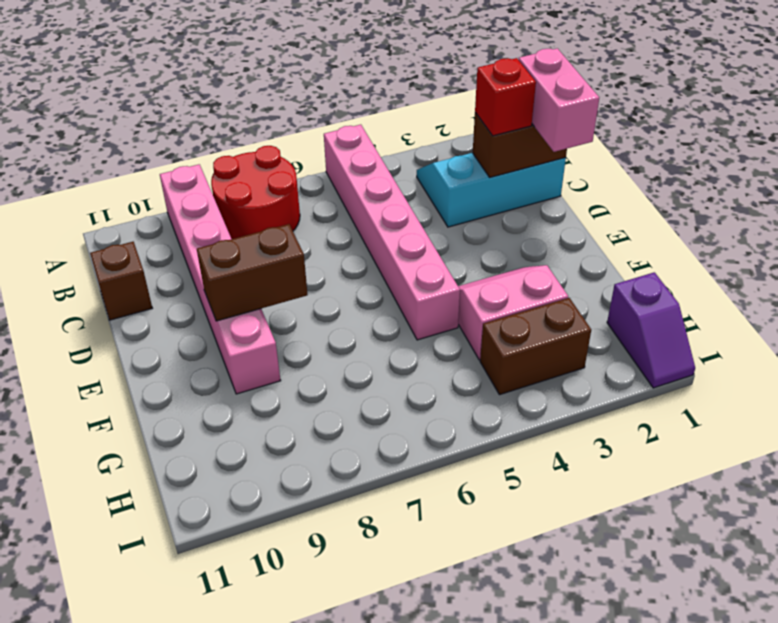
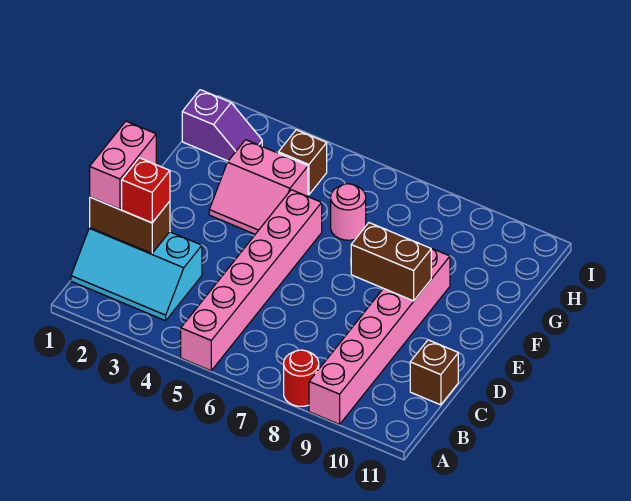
red round brick A7:B8 level 1 -> red round brick A8 level 1
none -> pink round brick G6 level 1
purple slope H1:I1 level 1 top H -> purple slope H1:H2 level 1 top 1
brown brick H3:H4 level 1 -> brown brick H4 level 1

